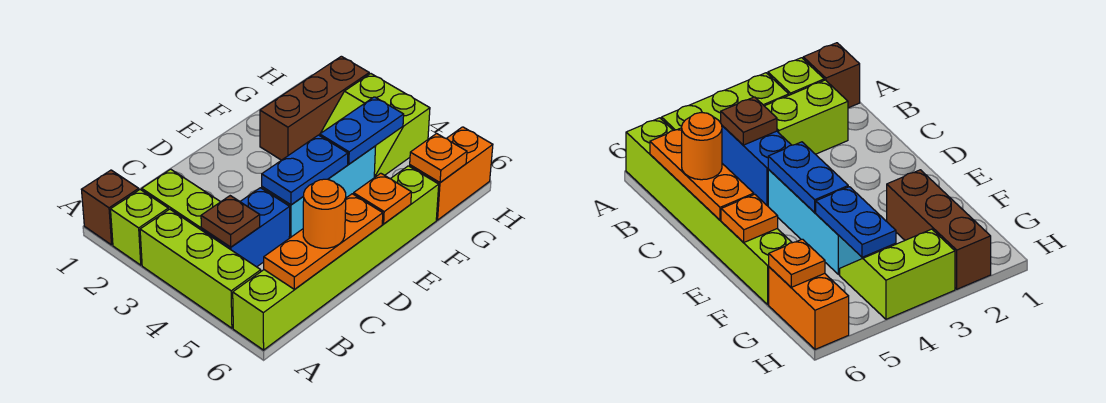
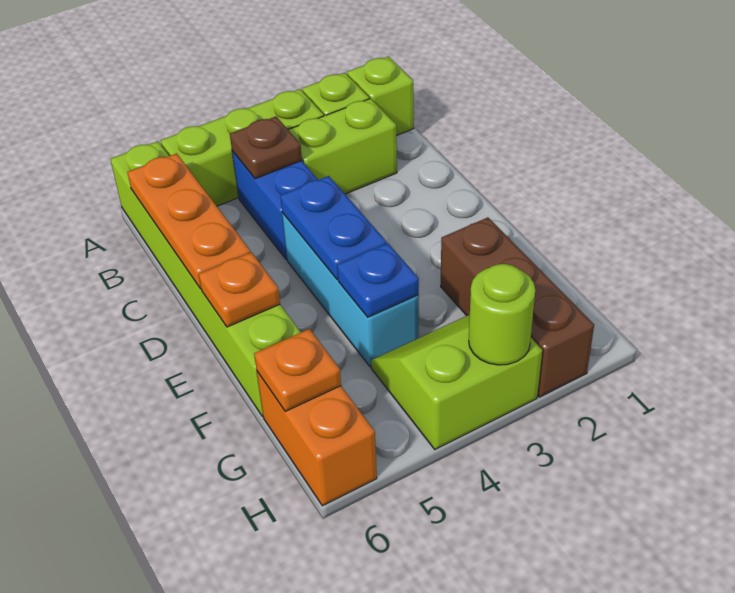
brown brick A1 level 1 -> lime brick A1 level 1
orange round brick C6 level 3 -> none
blue plate F4:G4 level 2 -> blue plate F4 level 2
none -> lime round brick H3 level 2

